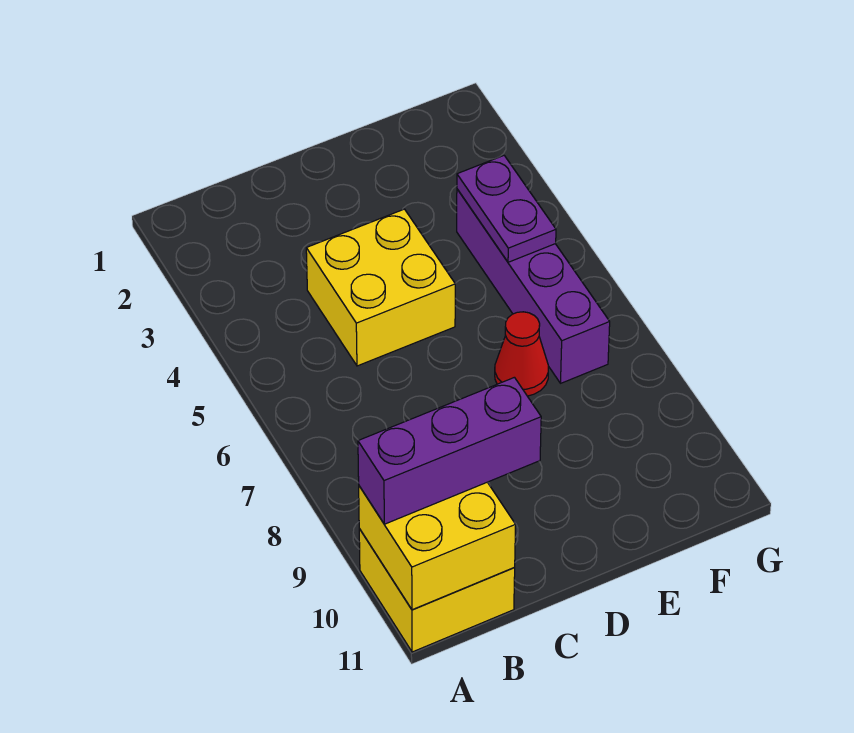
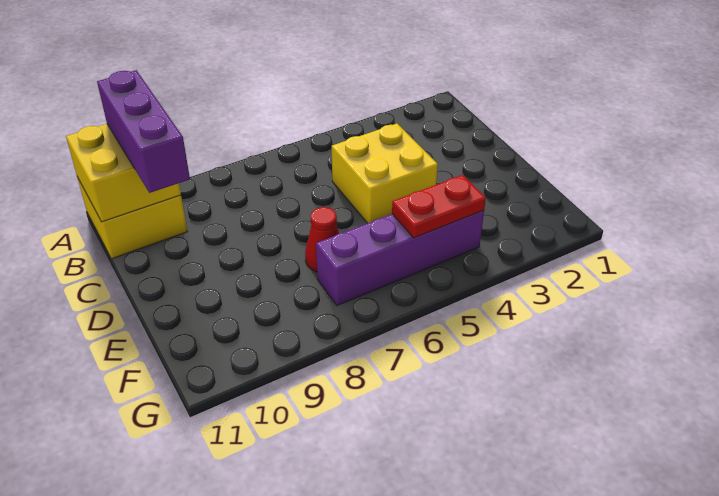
purple plate F4:F5 level 2 -> red plate F4:F5 level 2

